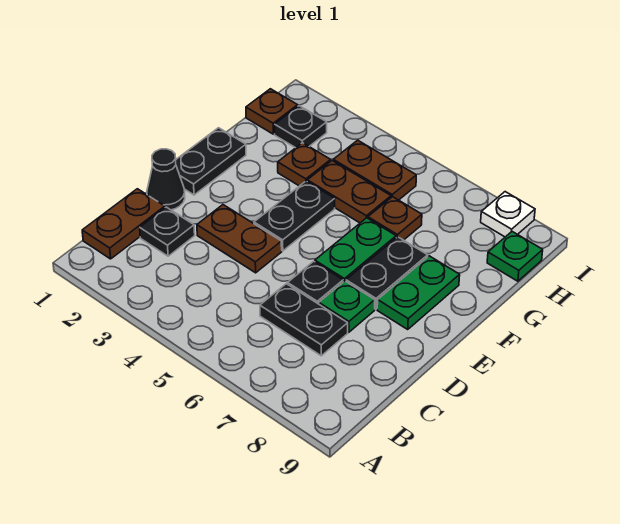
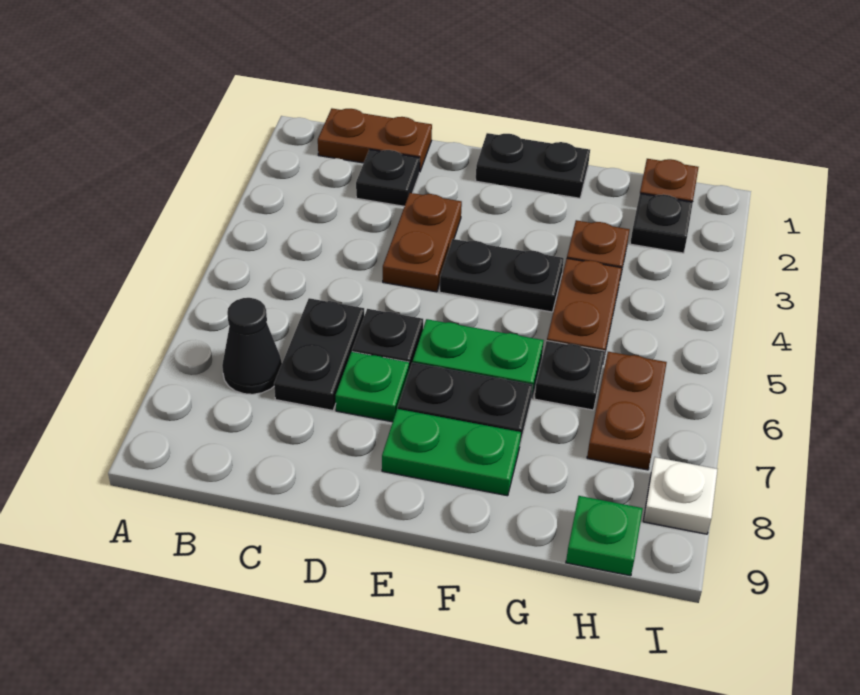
black cone D1 level 1 -> black cone B7 level 1
brown plate G6 level 1 -> black plate G6 level 1
brown plate H4:H5 level 1 -> brown plate H6:H7 level 1

